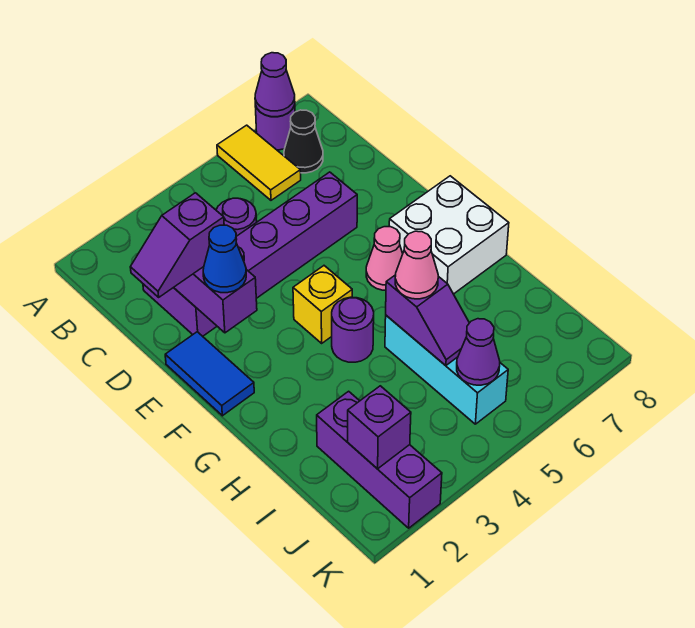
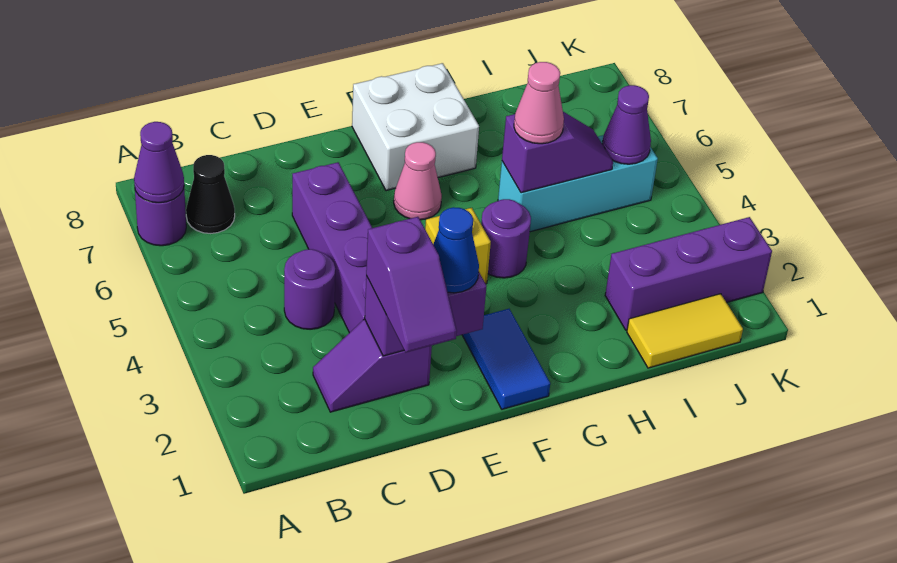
yellow tile A6:B6 level 1 -> yellow tile I1:J1 level 1
blue tile E1:F1 level 1 -> blue tile F1:F2 level 1
purple brick J2 level 2 -> none

